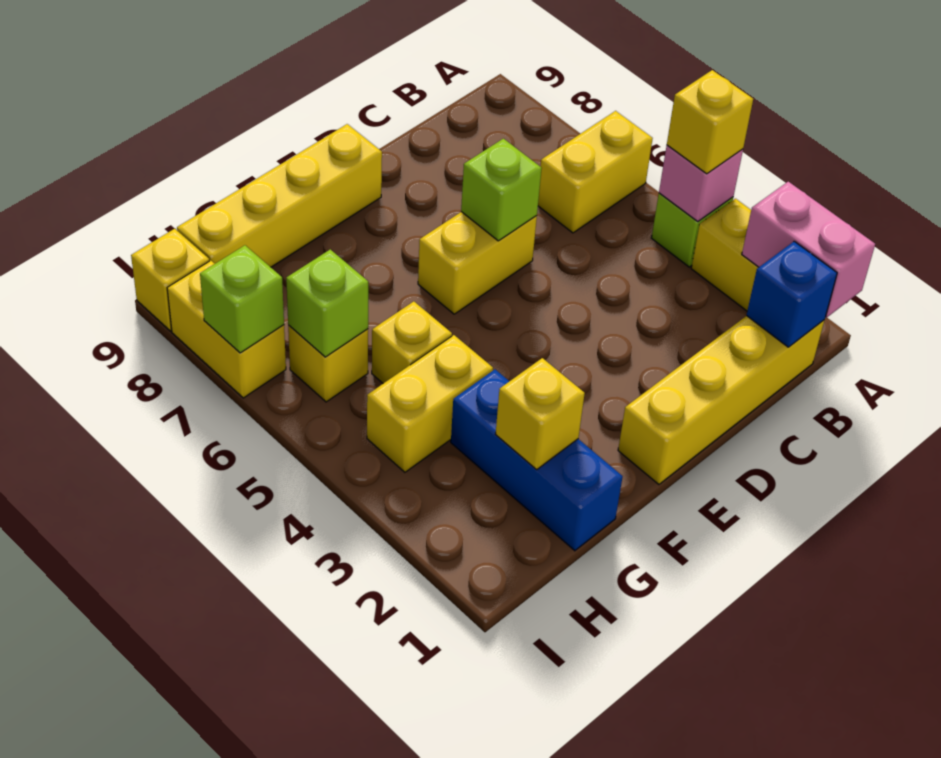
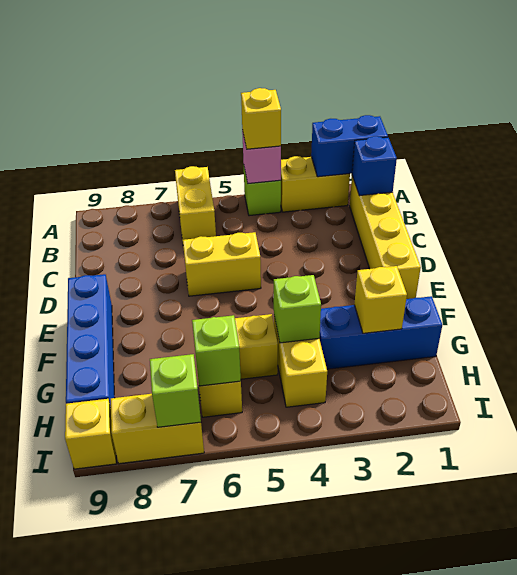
pink brick A1:A2 level 2 -> blue brick A1:A2 level 2
yellow brick D6:E6 level 1 -> yellow brick D5:D6 level 1
lime brick D6 level 2 -> lime brick G4 level 2
yellow brick E9:H9 level 1 -> blue brick E9:H9 level 1

